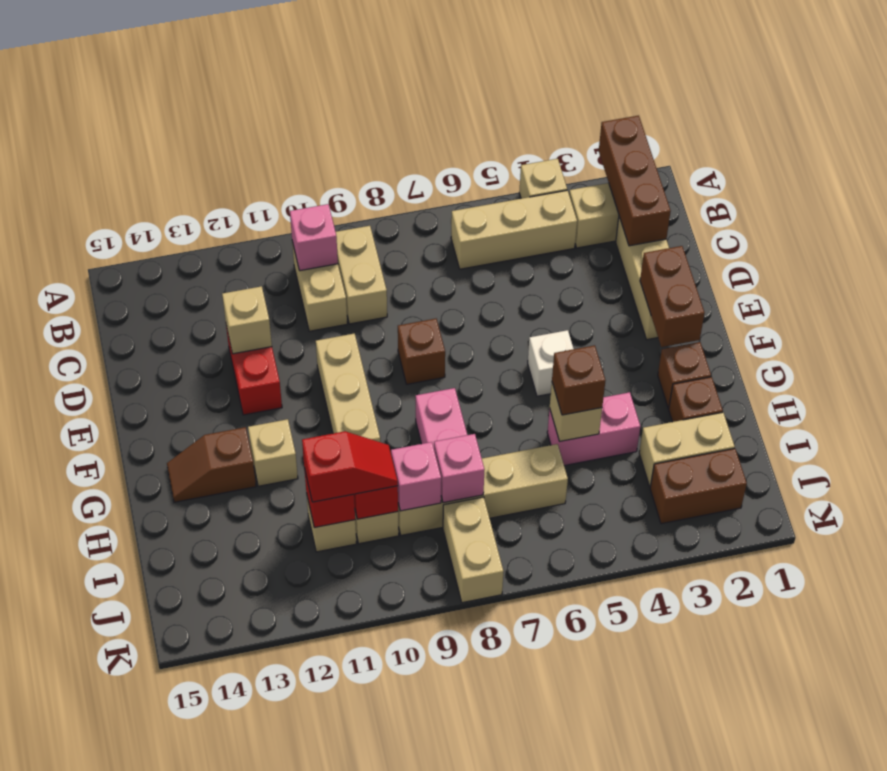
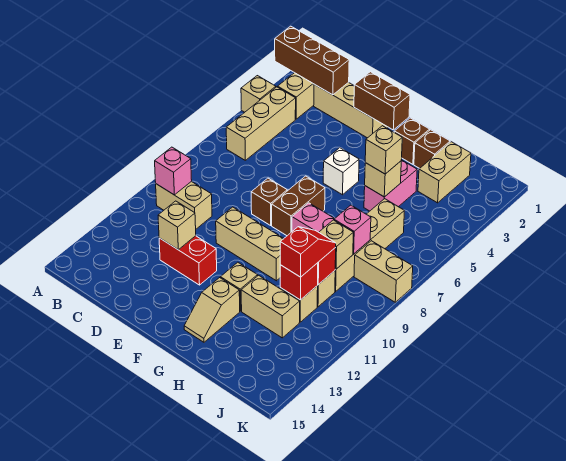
tan brick B9:C9 level 1 -> tan brick H12:I12 level 1
brown slope G13:G14 level 1 top 13 -> tan slope G13:G14 level 1 top 13
brown brick H5 level 3 -> tan brick H5 level 3
pink brick I9 level 2 -> tan brick I9 level 2
brown brick J2:J3 level 1 -> brown brick F7:F8 level 1

